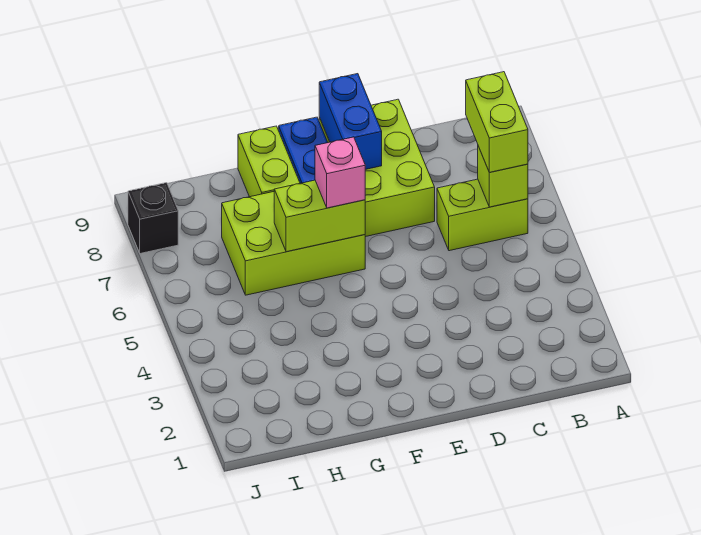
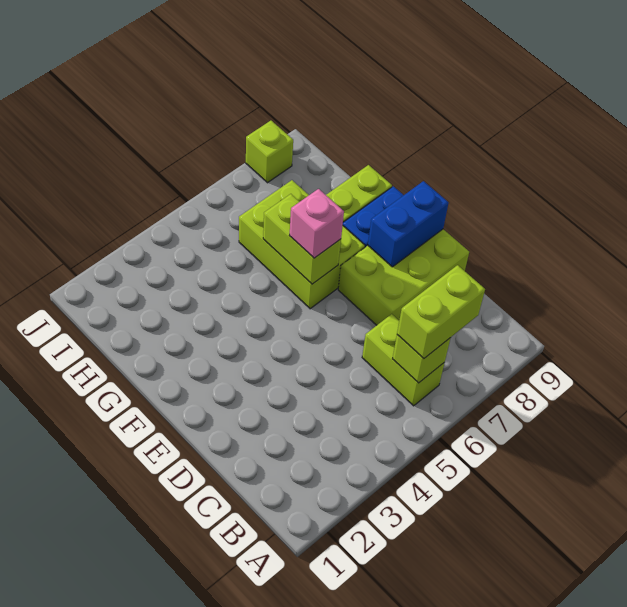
black brick J8 level 1 -> lime brick J8 level 1

